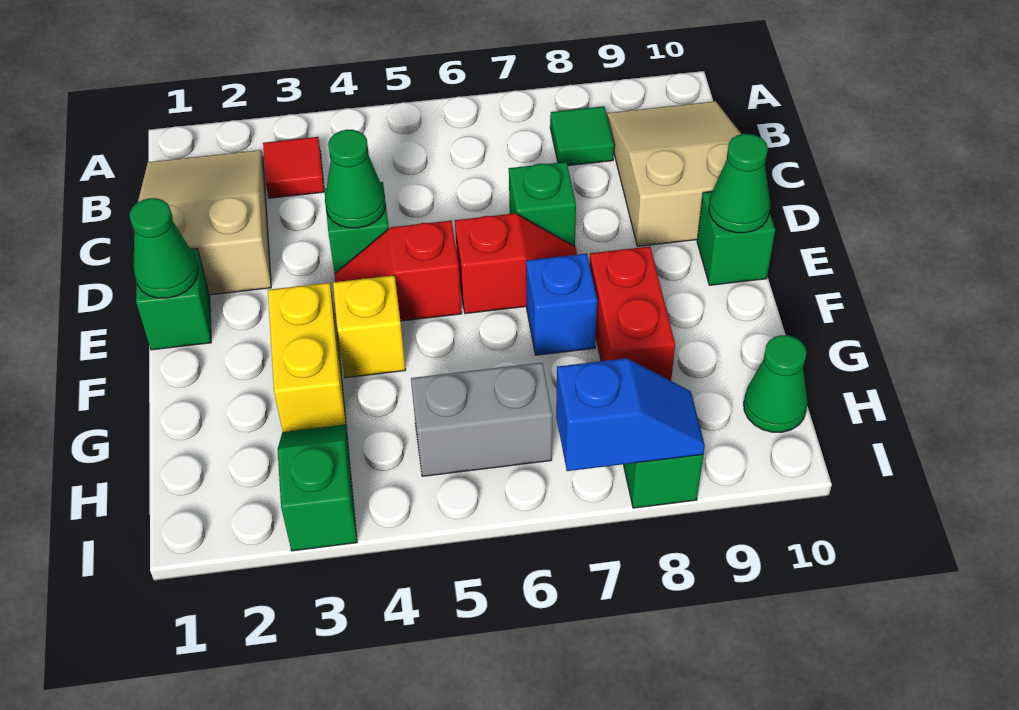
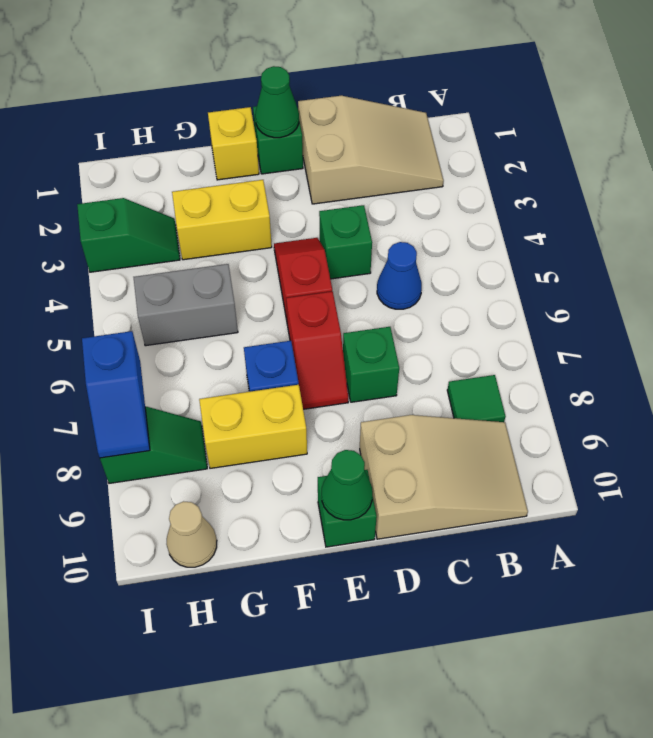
red tile B3 level 1 -> none
none -> blue cone C5 level 1
green cone D4 level 2 -> none
yellow brick F4 level 1 -> yellow brick F1 level 1
red brick F8:G8 level 1 -> yellow brick F8:G8 level 1
grey brick H5:H6 level 1 -> grey brick G5:H5 level 1
green cone H10 level 1 -> tan cone H10 level 1

